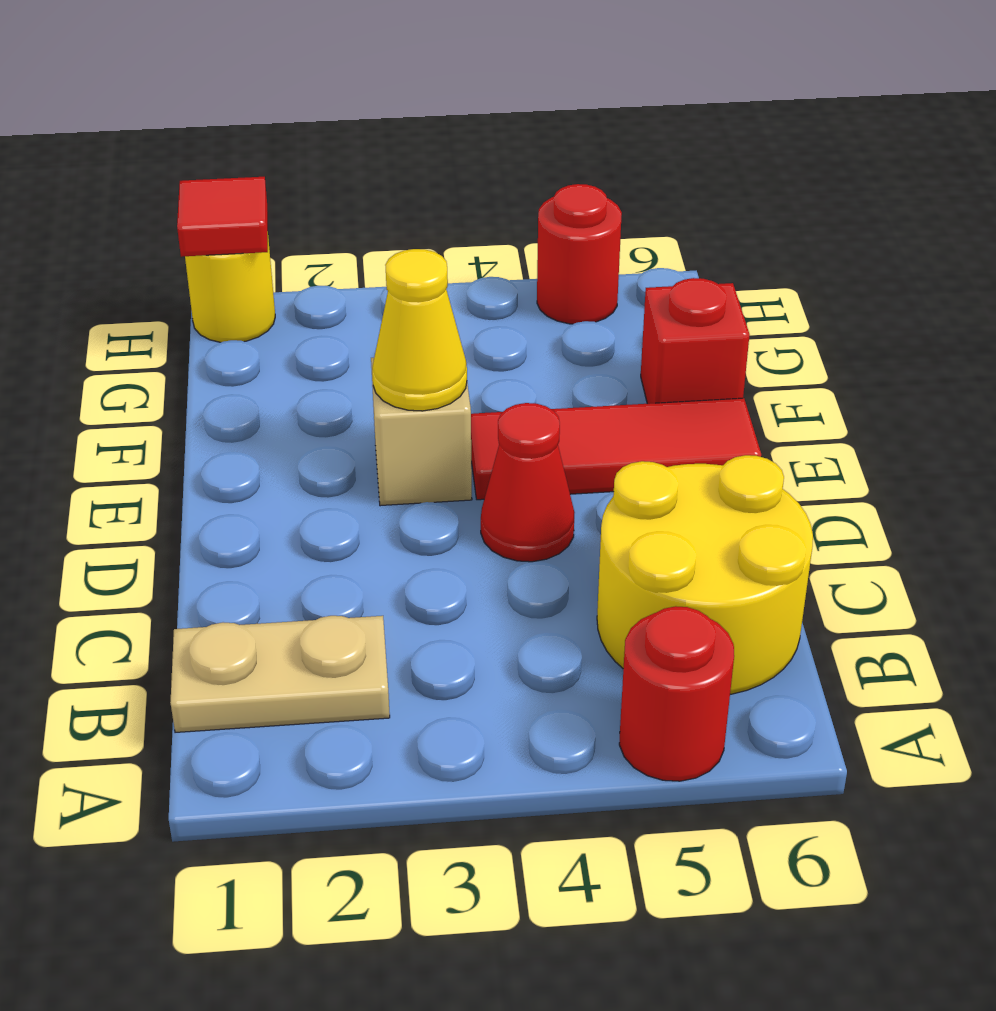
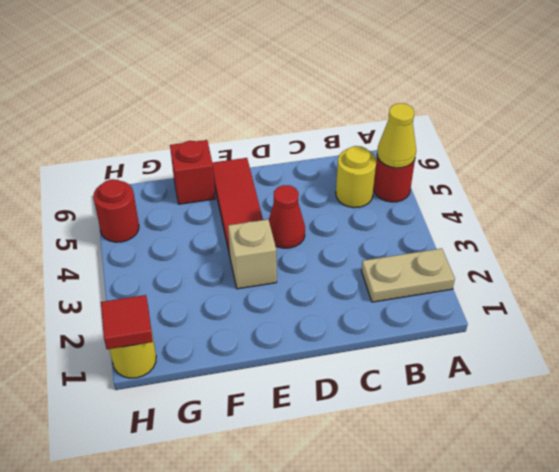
tan plate B1:B2 level 1 -> tan plate A2:B2 level 1
yellow round brick B5:C6 level 1 -> yellow round brick B5 level 1
yellow cone E3 level 2 -> yellow cone A5 level 2

